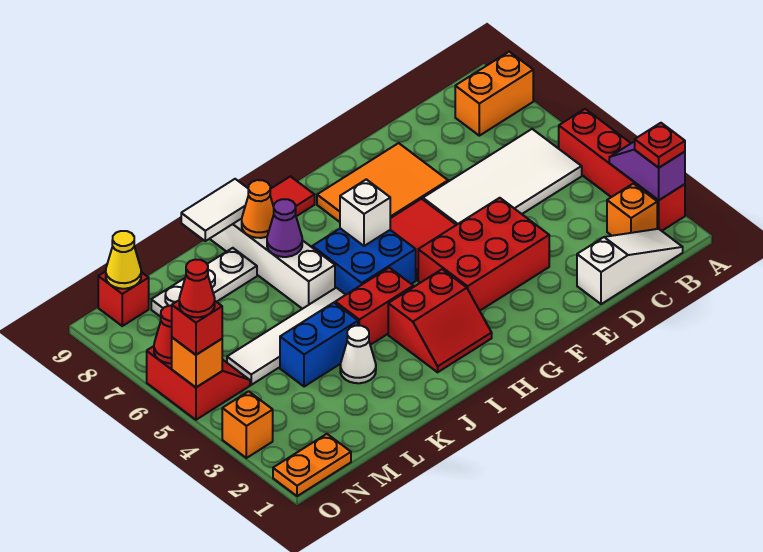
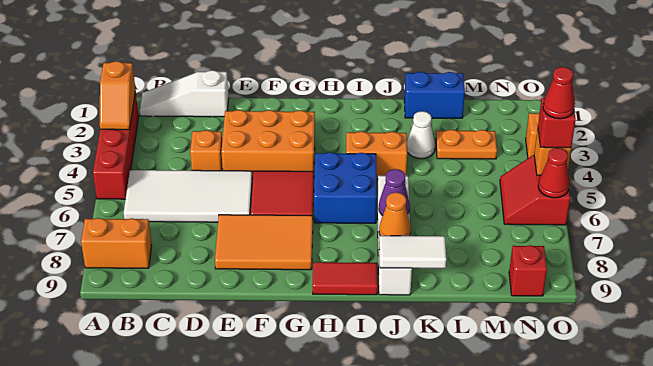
purple slope A2:A3 level 2 top 2 -> orange slope A2:A3 level 2 top 2
red plate A2 level 3 -> none
orange brick B2 level 1 -> orange brick D4 level 1
red brick E3:G4 level 1 -> orange brick E3:G4 level 1
red slope H2:I3 level 1 top 3 -> none
white brick H6 level 2 -> none
red brick I4:J4 level 1 -> orange brick I4:J4 level 1
white tile J5:M5 level 1 -> none
blue brick K4:L4 level 1 -> blue brick K1:L1 level 1
white plate K8:M8 level 1 -> none
orange plate N1:O1 level 1 -> orange plate L3:M3 level 1
yellow cone N9 level 2 -> none

